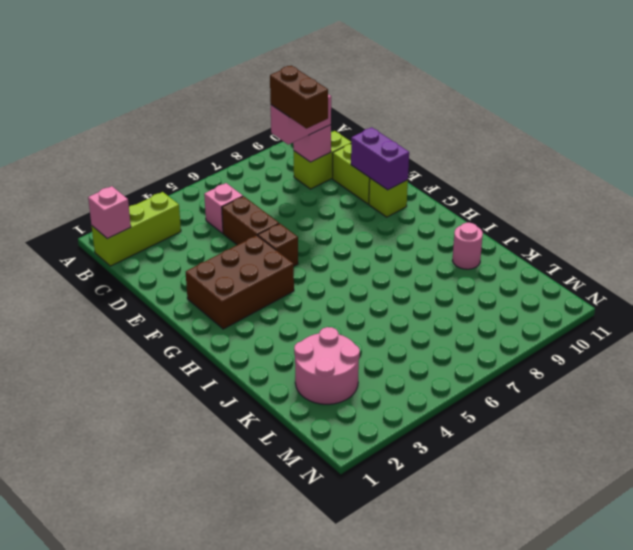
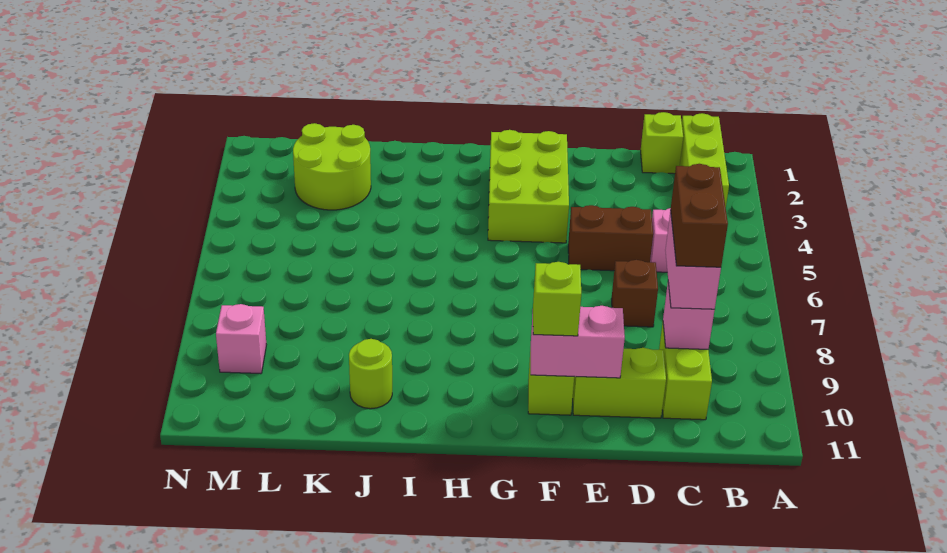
pink brick B1 level 2 -> pink brick M9 level 1
none -> lime brick C1 level 1
brown brick C8:D8 level 4 -> brown brick C8:C9 level 4
purple brick E10:F10 level 2 -> pink brick E10:F10 level 2
brown brick F2:G4 level 1 -> lime brick F2:G4 level 1
brown brick F5 level 1 -> brown brick D7 level 1
none -> lime brick F10 level 3
pink round brick J10 level 1 -> lime round brick J10 level 1
pink round brick K2:L3 level 1 -> lime round brick K2:L3 level 1

